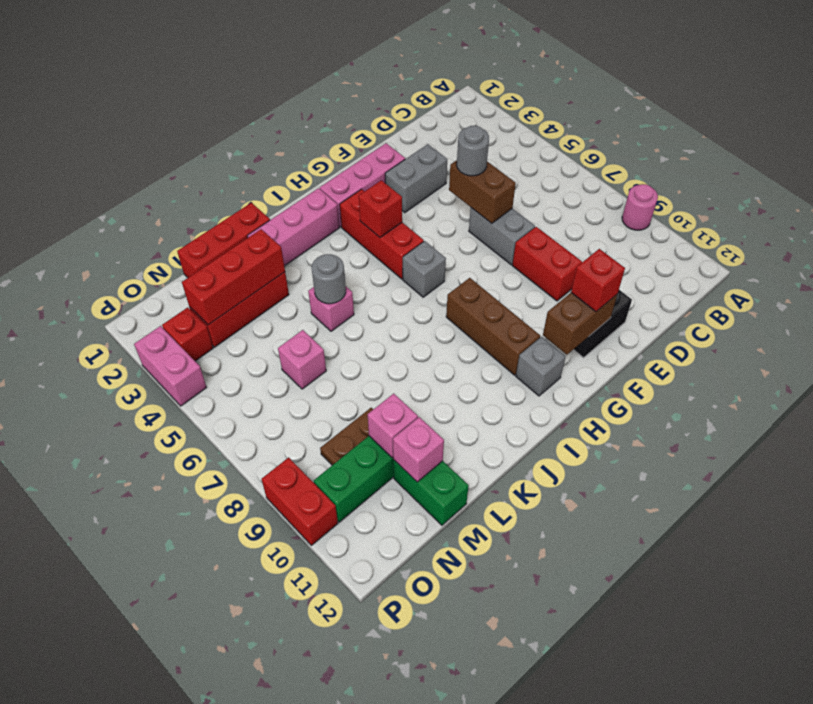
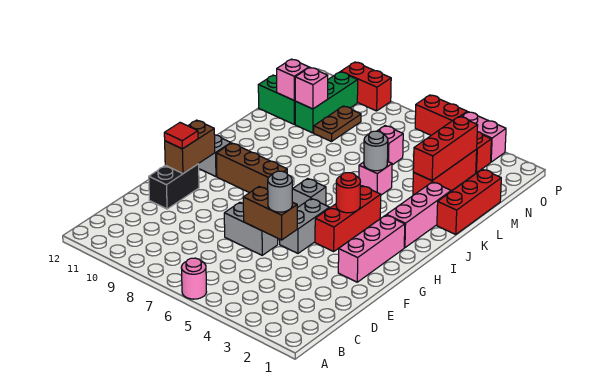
pink round brick A9 level 1 -> pink round brick A6 level 1
grey brick E3:F3 level 1 -> grey brick F5:G5 level 1
red brick E8:E9 level 1 -> red brick P5:P6 level 1
red brick F11 level 3 -> red tile F11 level 3
red brick H3:H5 level 1 -> red brick G4:I4 level 1
red brick H4 level 2 -> red round brick H4 level 2

